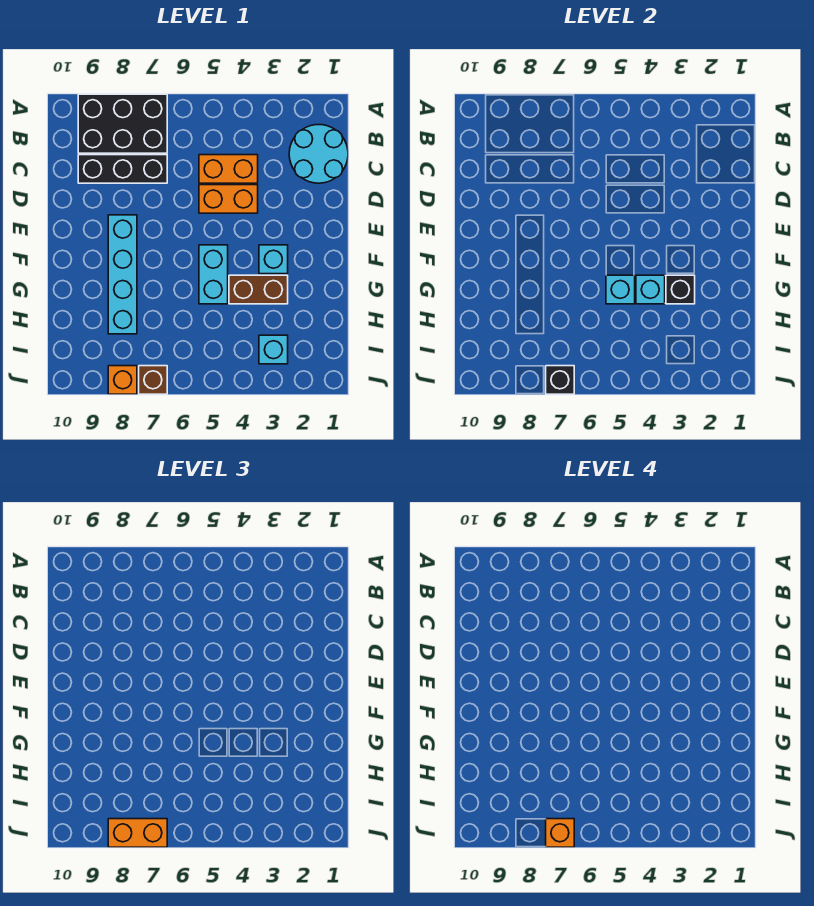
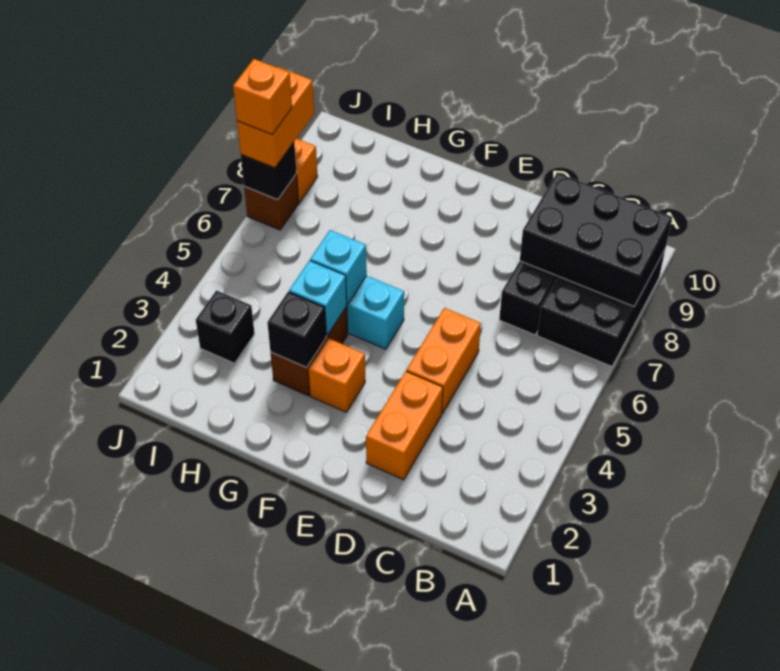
none -> black brick A8:C9 level 2
cyan round brick B1:C2 level 1 -> none
orange brick C4:C5 level 1 -> orange brick D2:D3 level 1
cyan brick E8:H8 level 1 -> none
cyan brick F3 level 1 -> orange brick F3 level 1
cyan brick I3 level 1 -> black brick I3 level 1

